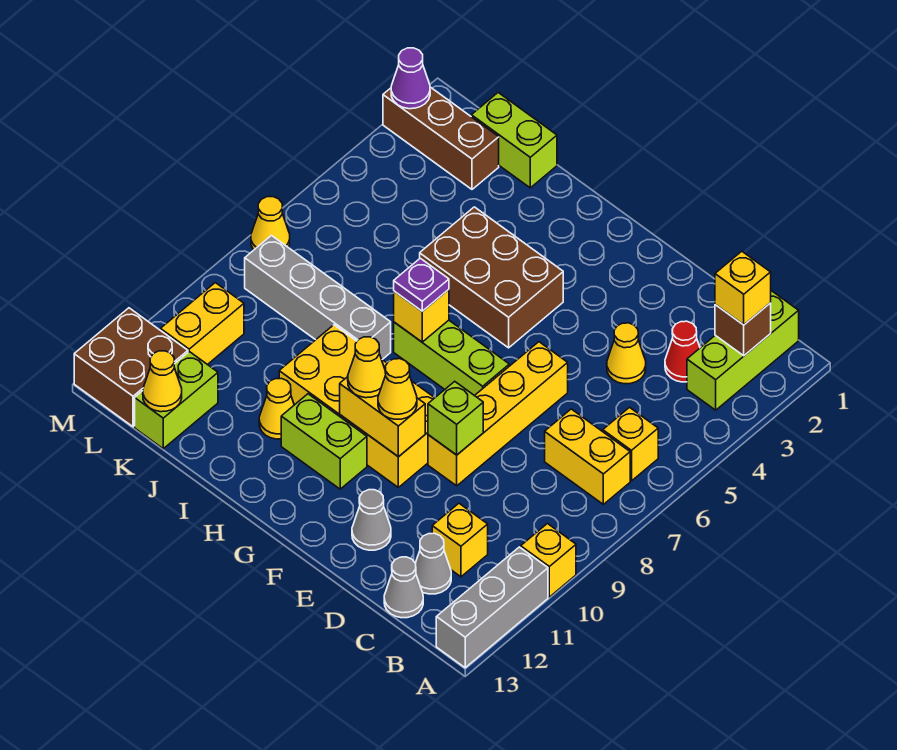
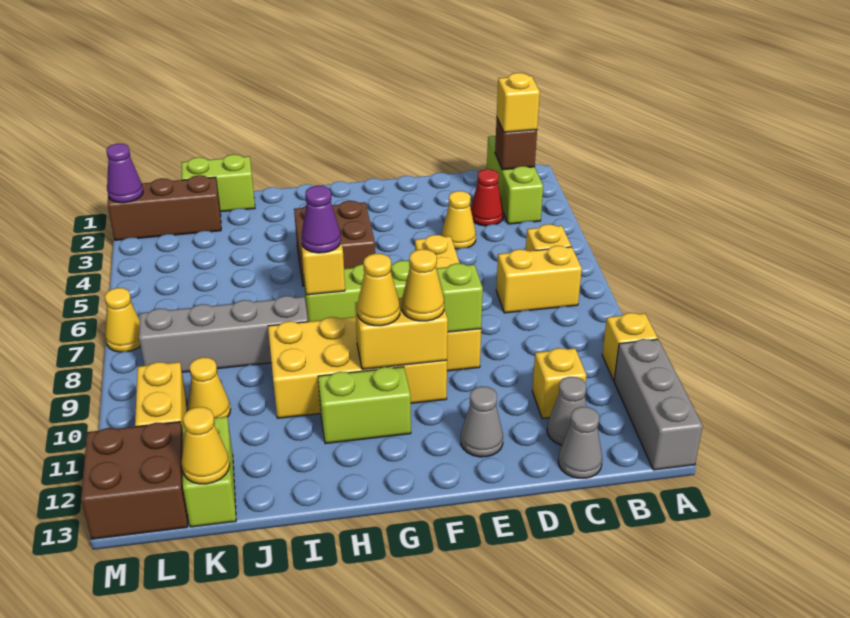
brown brick G4:I5 level 1 -> brown brick G4:H5 level 1
purple plate H7 level 3 -> purple cone H7 level 3
yellow cone I11 level 1 -> yellow cone K10 level 1

